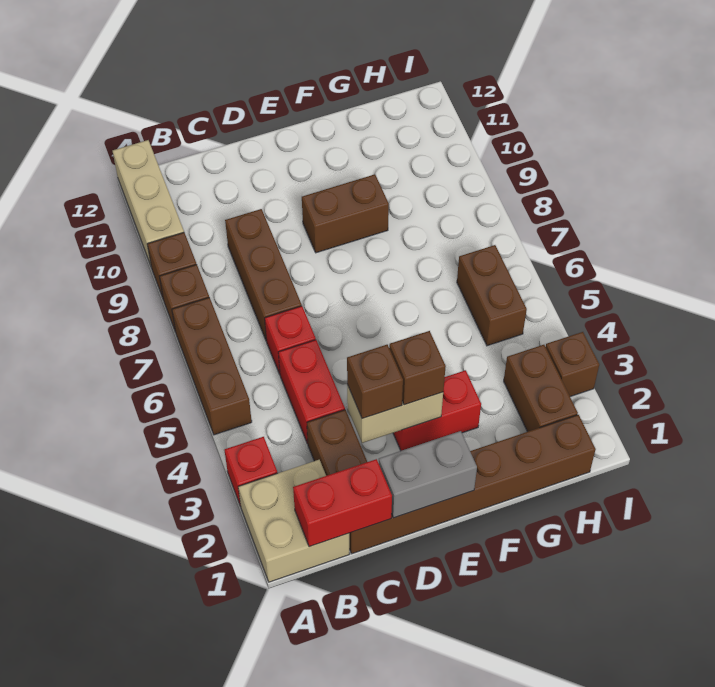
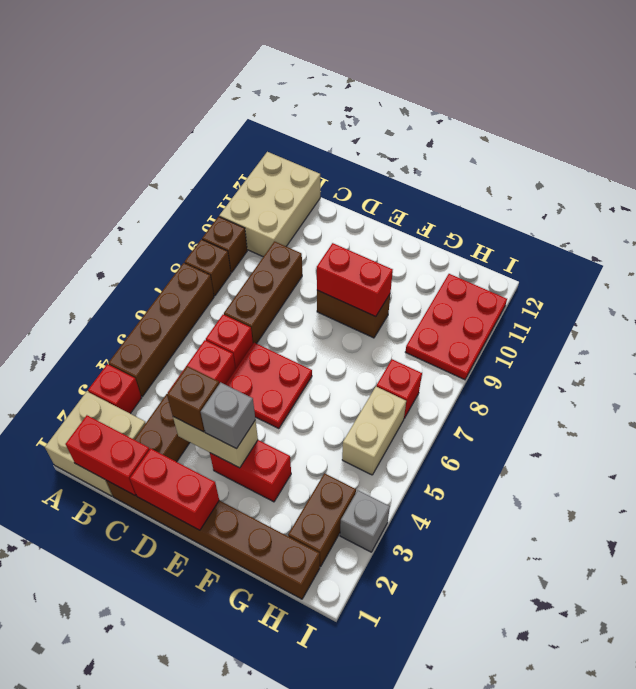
brown brick A5:A7 level 1 -> brown brick A4:A7 level 1
tan brick A10:A12 level 1 -> tan brick A10:B12 level 1
grey brick D1:E1 level 2 -> red brick D1:E1 level 2
none -> red plate D5:E6 level 1
brown brick E3 level 3 -> grey brick E3 level 3
none -> red brick E9:F9 level 2
brown brick H5:H6 level 1 -> tan brick H5:H6 level 1
none -> red brick H7 level 1
none -> red plate H9:I11 level 1
brown brick I3 level 1 -> grey brick I3 level 1

